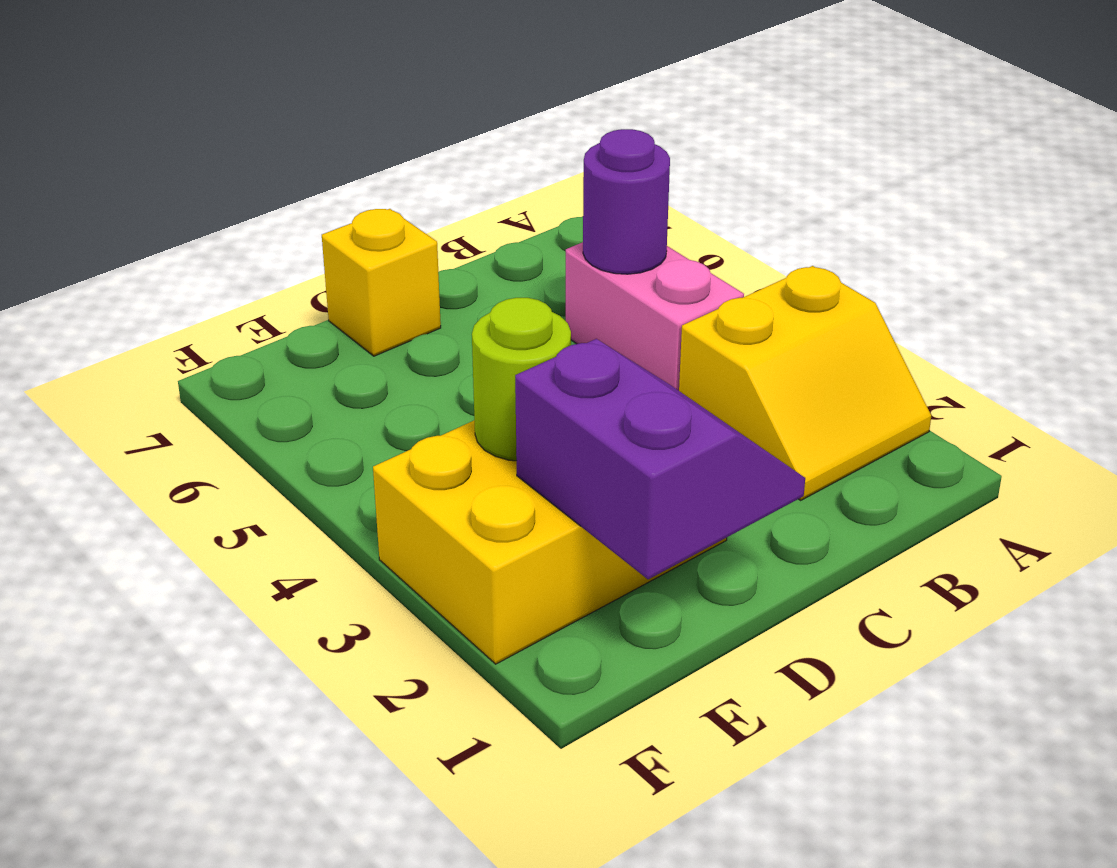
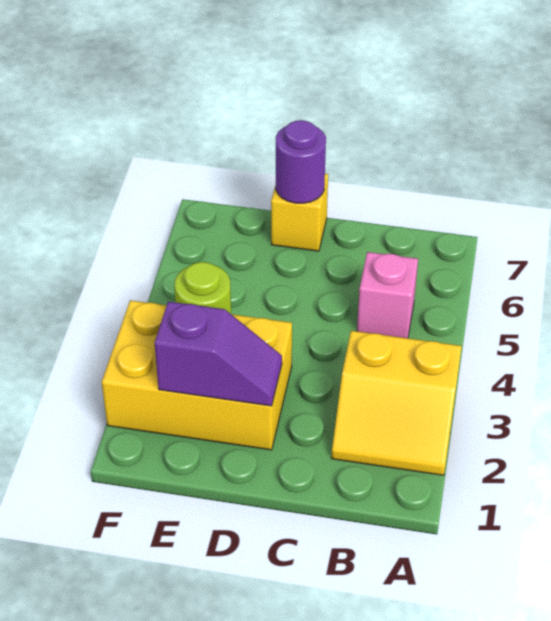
pink brick B4:B5 level 1 -> pink brick B5 level 1
purple round brick B5 level 2 -> purple round brick D7 level 2
purple slope D1:E2 level 2 top E -> purple slope D2:E2 level 2 top E

